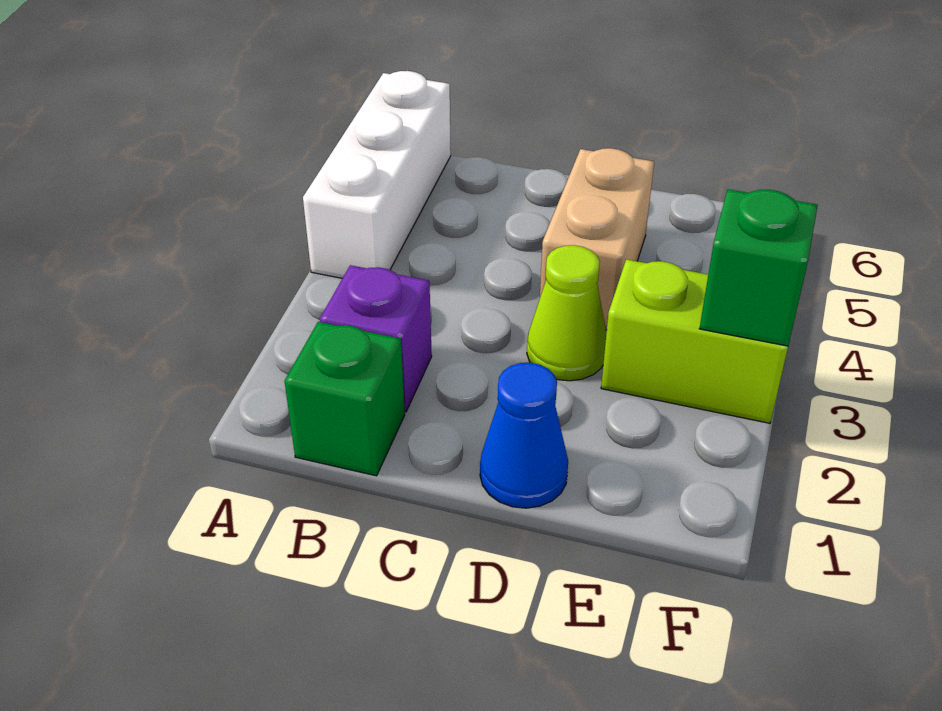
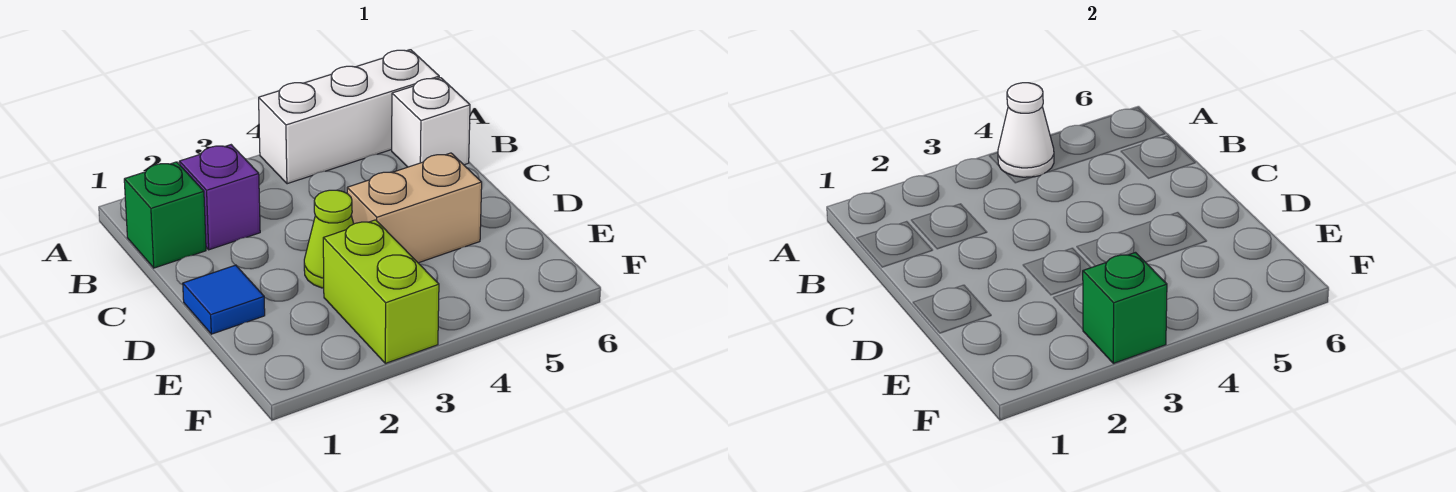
none -> white cone A4 level 2
none -> white brick B6 level 1
blue cone D1 level 1 -> blue tile D1 level 1

